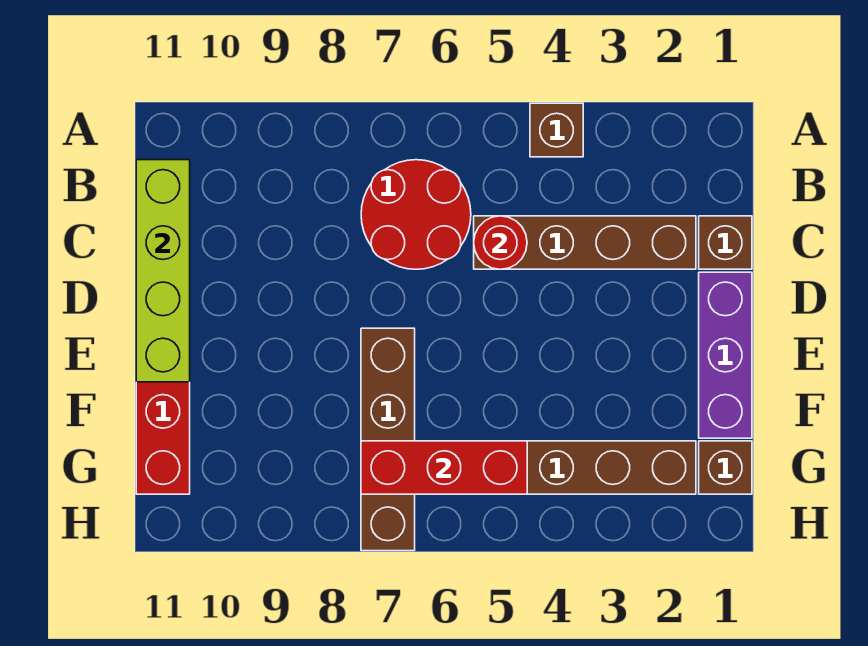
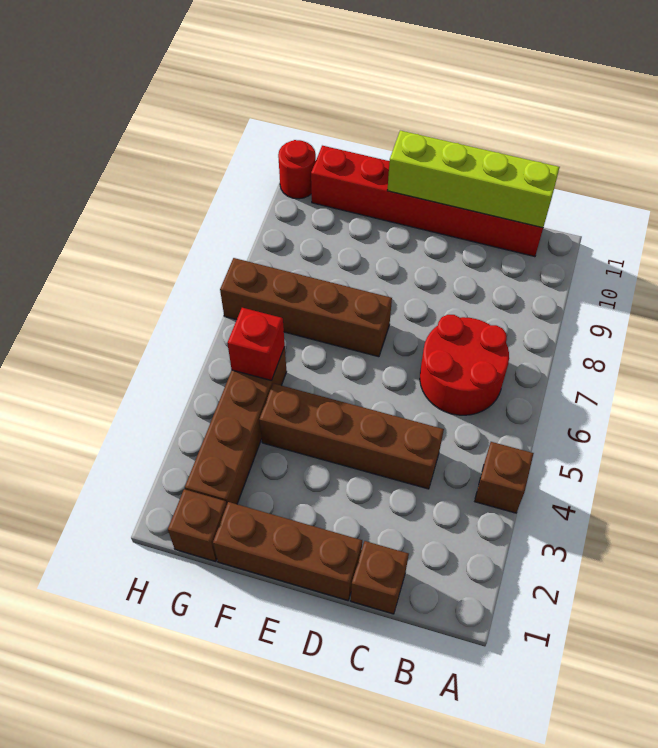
brown brick C2:C5 level 1 -> brown brick C4:F4 level 1
red round brick C5 level 2 -> red round brick H11 level 1
purple brick D1:F1 level 1 -> brown brick D1:F1 level 1
red brick G5:G7 level 2 -> red brick G5 level 2

